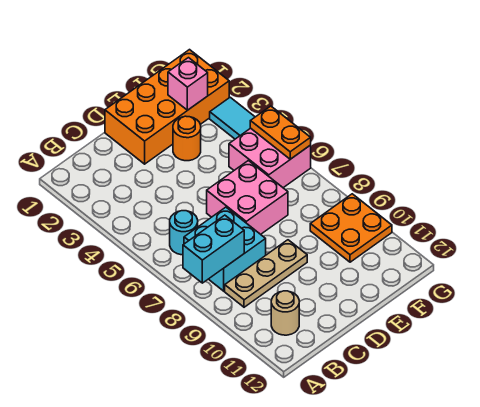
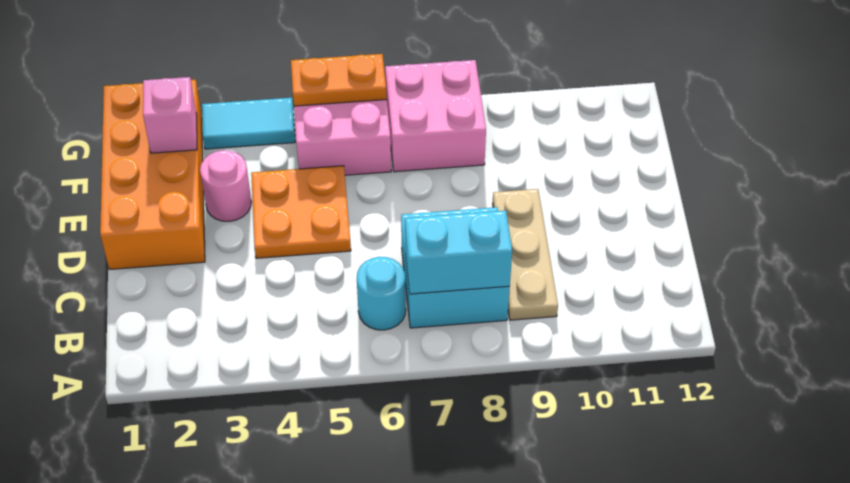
cyan brick A8:B8 level 2 -> cyan brick B7:B8 level 2
tan round brick B11 level 1 -> none
pink brick D6:E7 level 1 -> pink brick F7:G8 level 1
orange round brick E3 level 1 -> pink round brick E3 level 1
orange plate F9:G10 level 1 -> orange plate D4:E5 level 1

